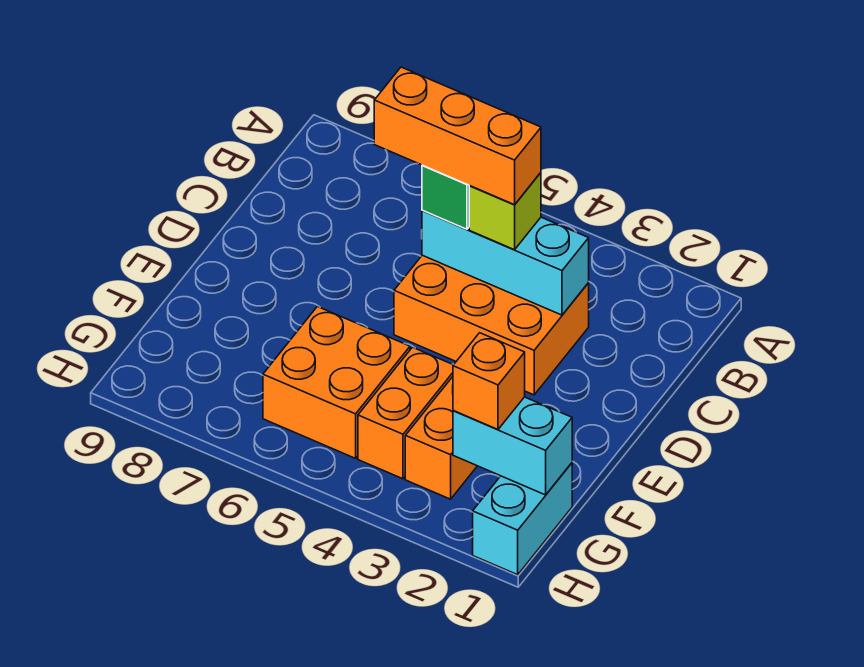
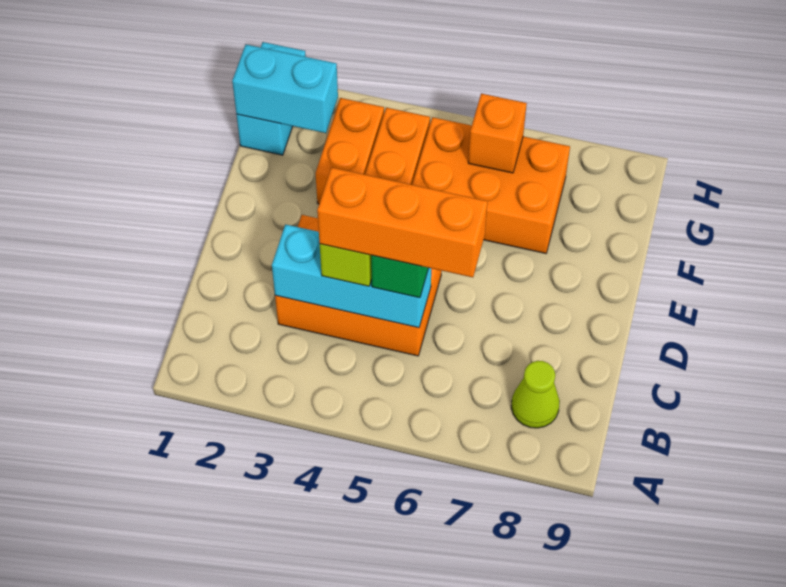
none -> lime cone B8 level 1
orange brick F5:G6 level 1 -> orange brick F5:G7 level 1
orange brick G2 level 3 -> orange brick G6 level 2

